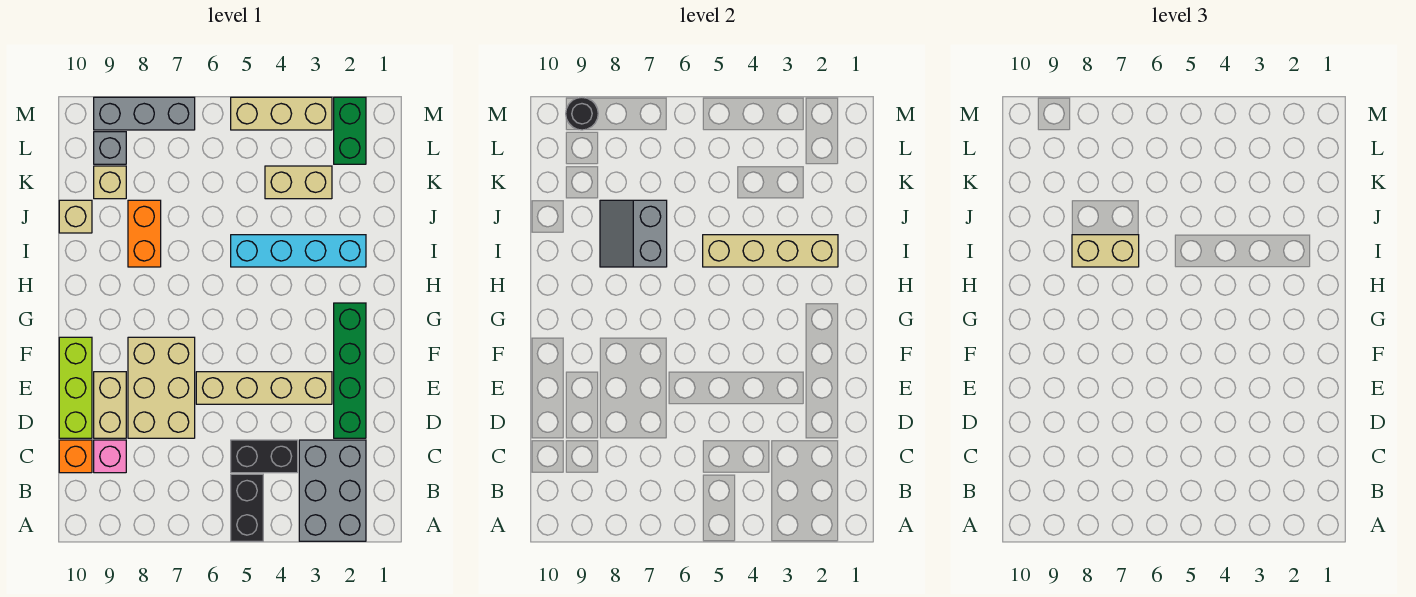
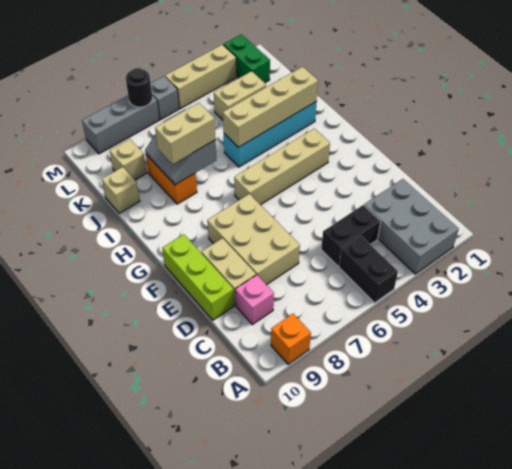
orange brick C10 level 1 -> orange brick A9 level 1
green brick D2:G2 level 1 -> none
tan brick E3:E6 level 1 -> tan brick G3:G6 level 1
grey brick L9 level 1 -> grey brick M6 level 1
black round brick M9 level 2 -> black round brick M7 level 2

